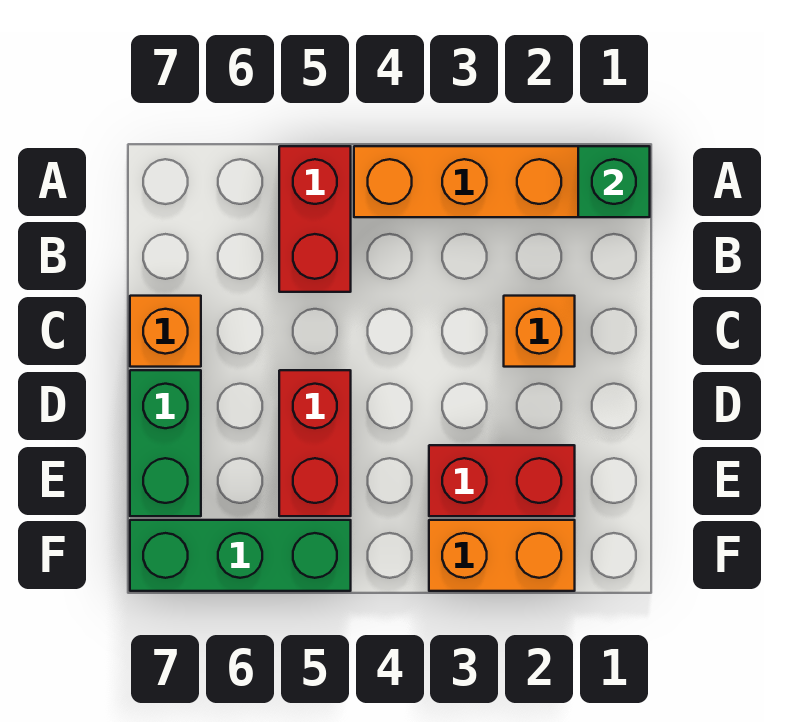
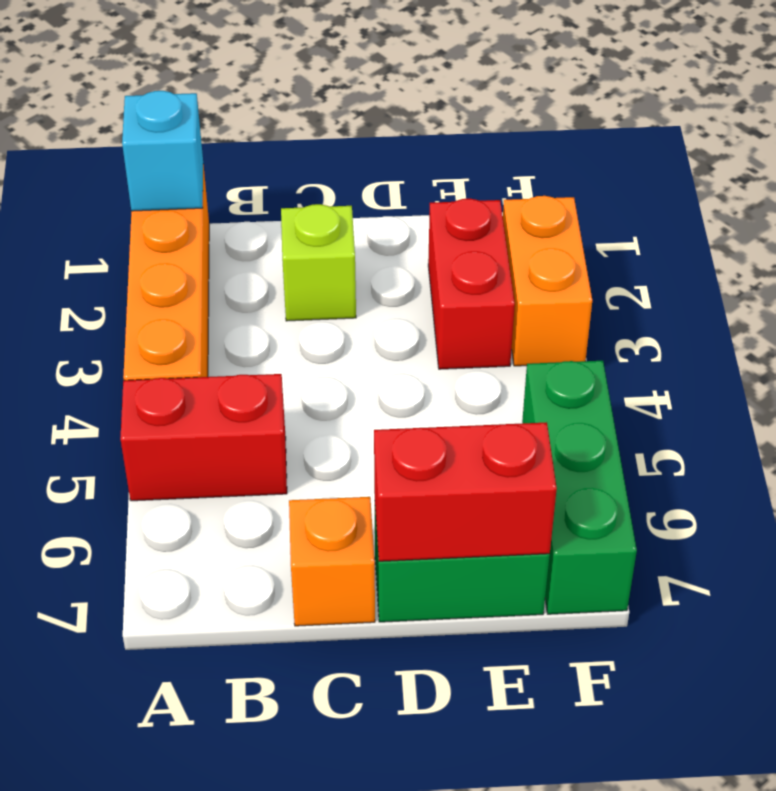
green brick A1 level 2 -> cyan brick A1 level 2
orange brick C2 level 1 -> lime brick C2 level 1
red brick D5:E5 level 1 -> red brick D7:E7 level 2

